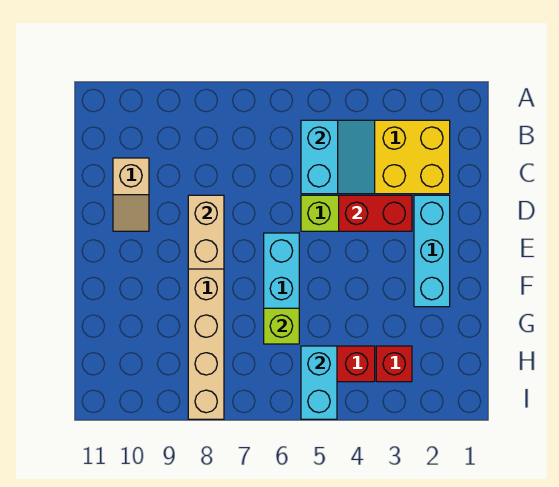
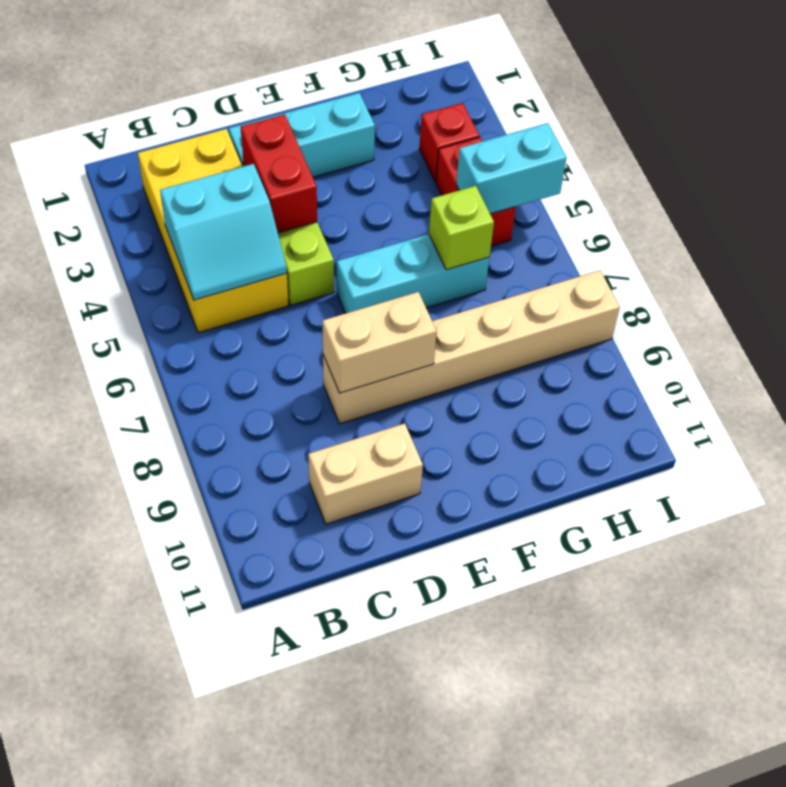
cyan slope B4:C5 level 2 top 5 -> cyan slope B4:C5 level 2 top 4
tan slope C10:D10 level 1 top C -> tan brick C10:D10 level 1

